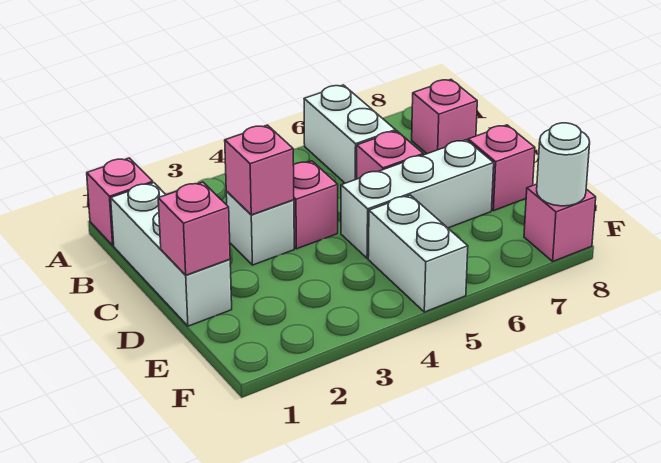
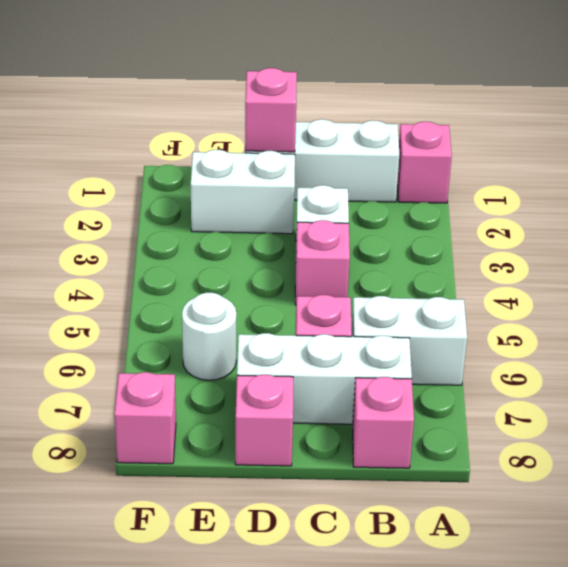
pink brick C3 level 2 -> none
white brick D5:D7 level 1 -> white brick B7:D7 level 1
white brick E5:F5 level 1 -> white brick D2:E2 level 1
white round brick F8 level 2 -> white round brick E6 level 1

